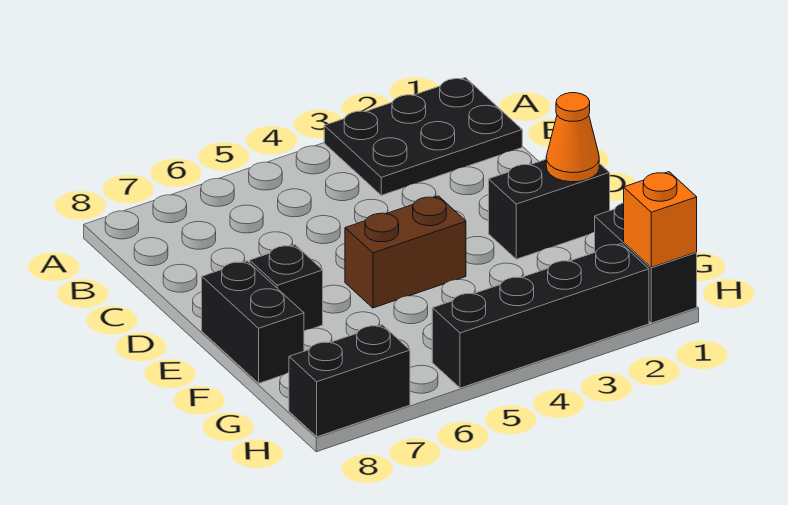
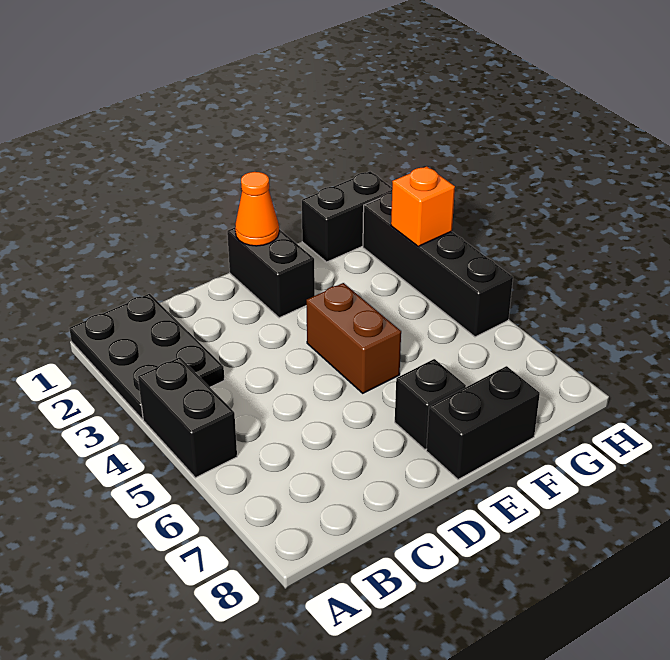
orange brick H1 level 2 -> orange brick H3 level 2
black brick H7:H8 level 1 -> black brick A4:A5 level 1

